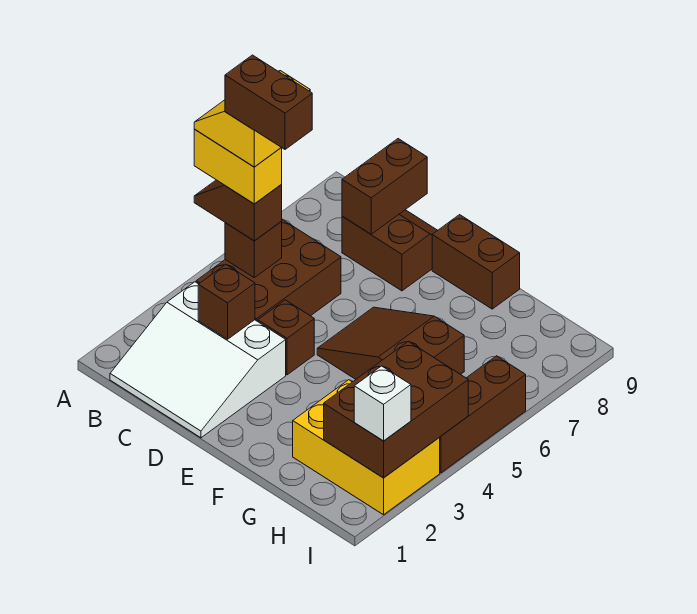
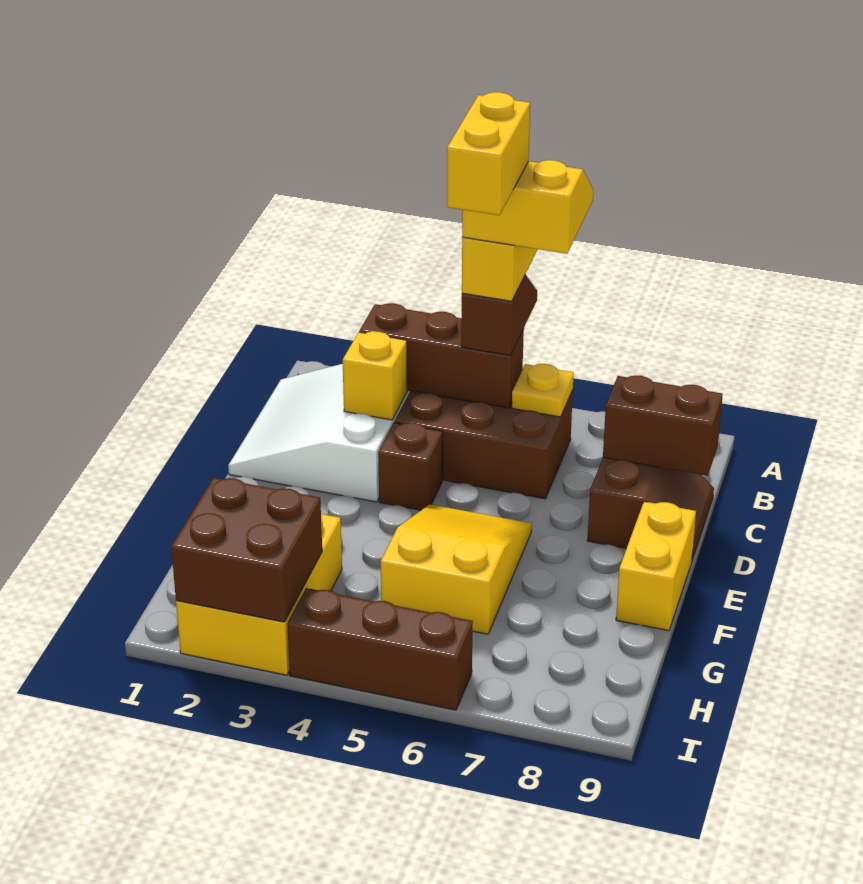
brown brick B5 level 2 -> brown brick B3:B5 level 2
brown brick B5:C5 level 6 -> yellow brick B5:C5 level 6
none -> yellow plate B6 level 2
brown brick C3 level 2 -> yellow brick C3 level 2
brown slope E5:G6 level 1 top G -> yellow slope E5:G6 level 1 top G
brown brick E9:F9 level 1 -> yellow brick E9:F9 level 1
brown brick H2:I4 level 2 -> brown brick H2:I3 level 2
white brick I2 level 3 -> none

